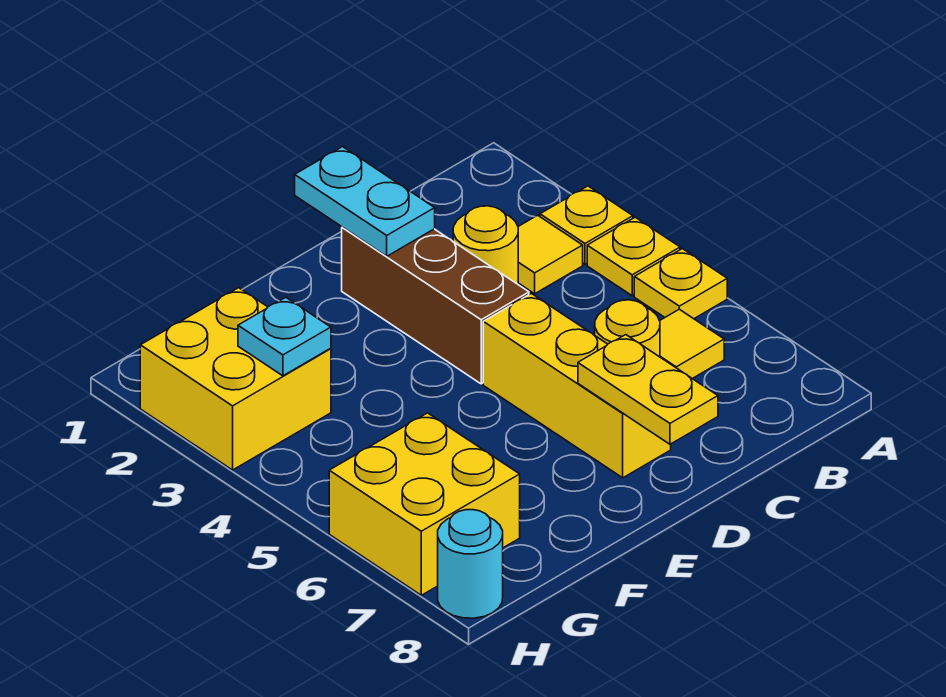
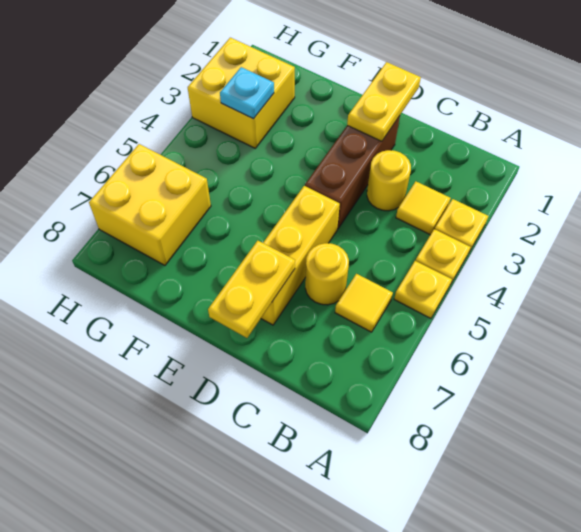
cyan plate D1:D2 level 2 -> yellow plate D1:D2 level 2
cyan round brick H8 level 1 -> none

